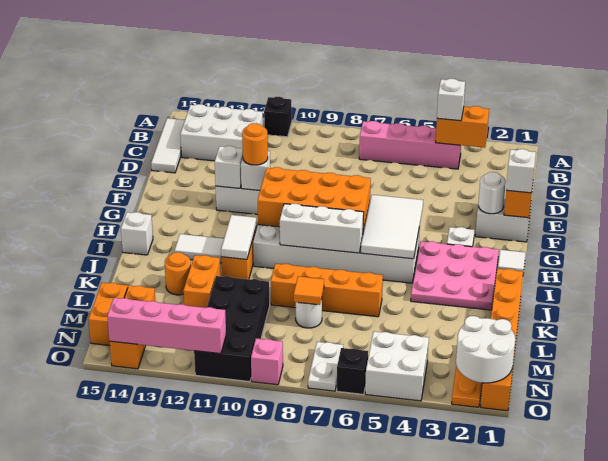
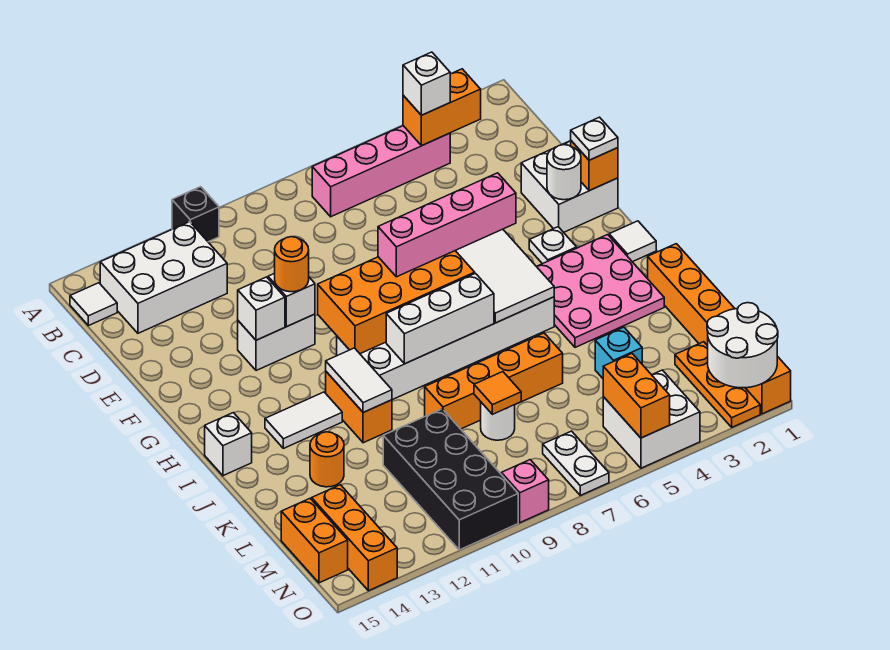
white tile B15:D15 level 1 -> white tile B15 level 1
white brick F1 level 3 -> white plate F1 level 3
orange brick K12:L12 level 1 -> orange brick N5:O5 level 2
none -> cyan brick L4 level 1
black brick O6 level 1 -> none
pink brick O11:O14 level 2 -> pink brick G5:G8 level 3

